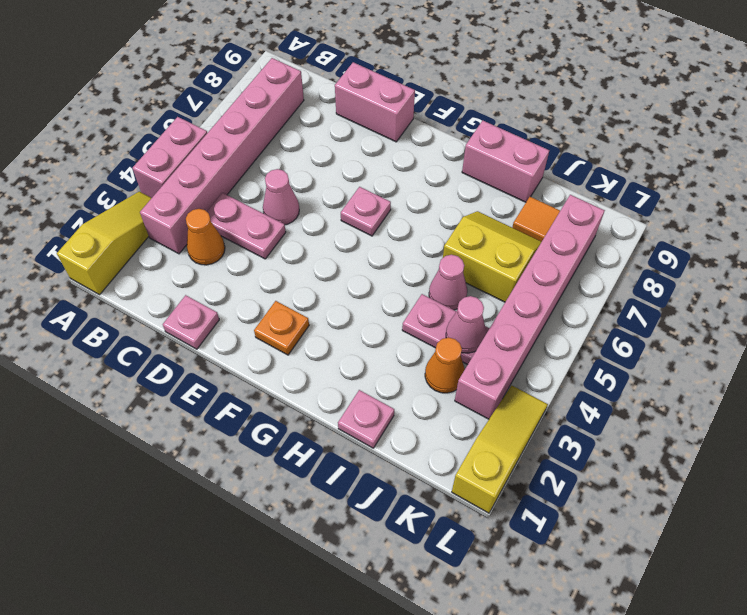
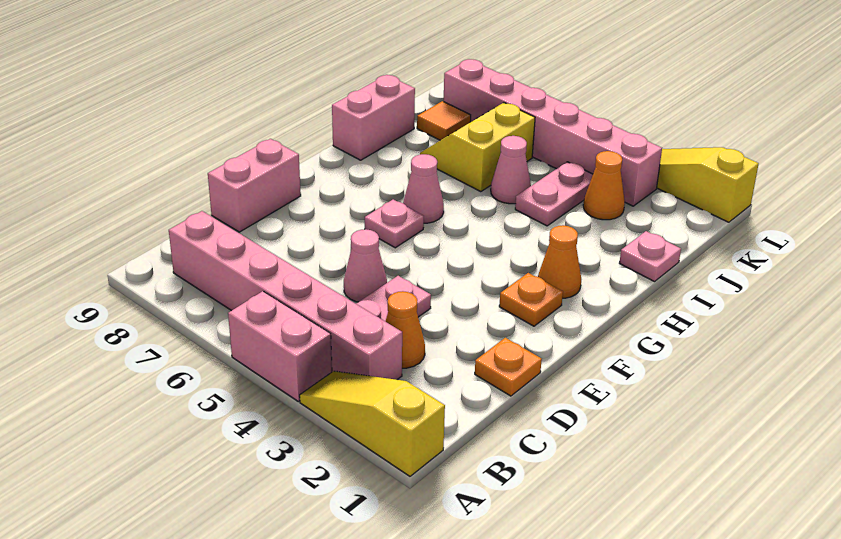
pink plate D1 level 1 -> orange plate D1 level 1
none -> orange cone G2 level 1
pink cone J4 level 2 -> pink cone G6 level 1

